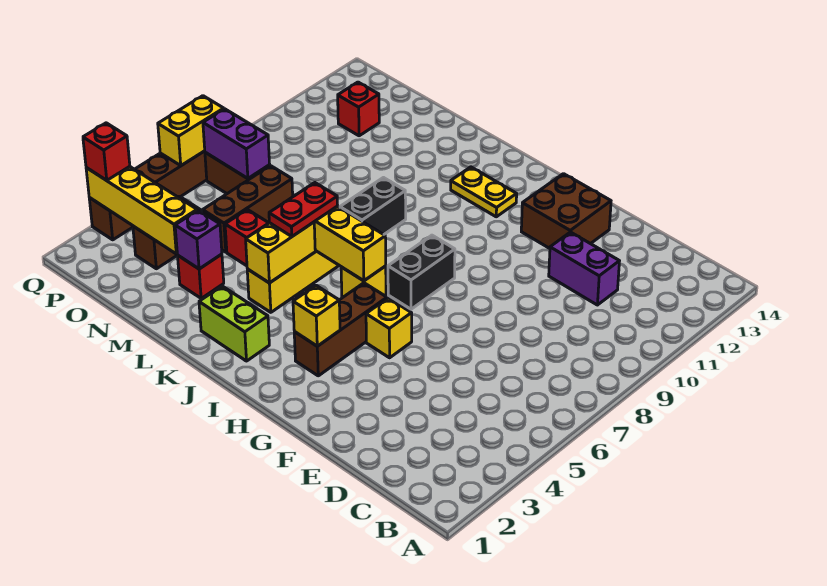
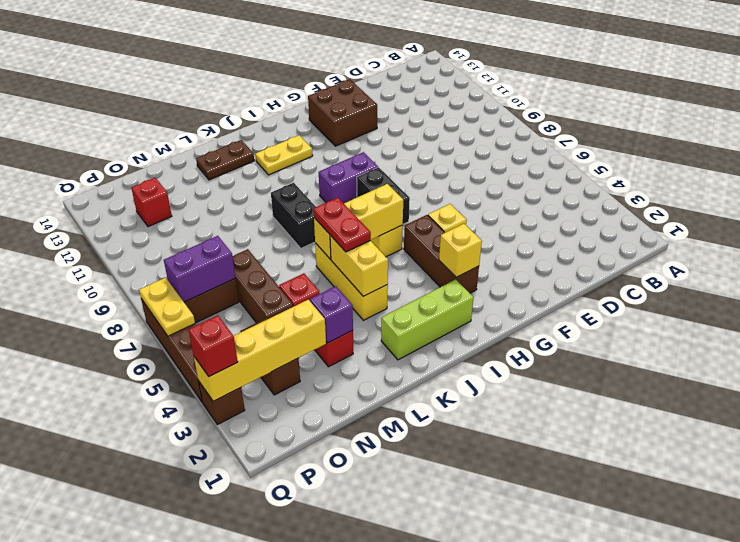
purple brick D11:E11 level 1 -> purple brick H9:I9 level 1
lime brick J2:K2 level 1 -> lime brick I2:K2 level 1
none -> brown plate K13:L13 level 1
yellow brick Q6:Q7 level 2 -> yellow plate Q6:Q7 level 2

